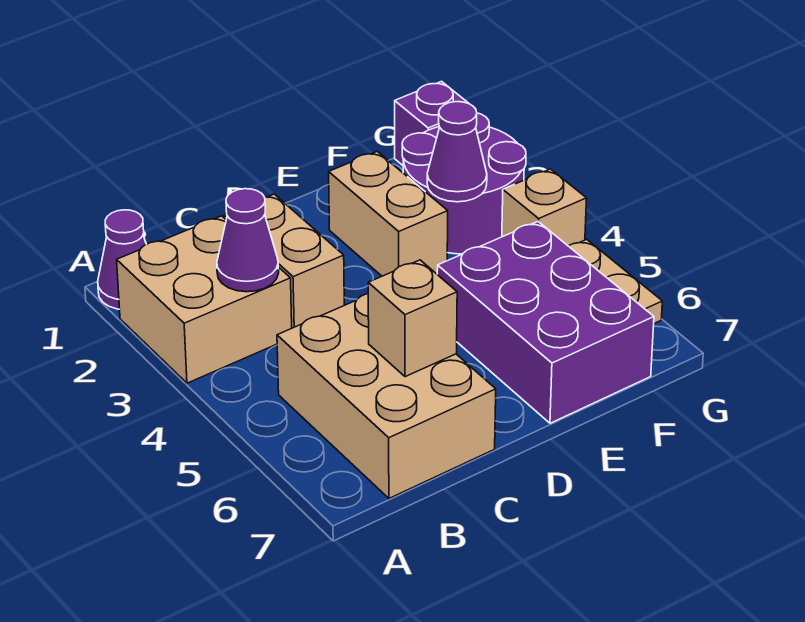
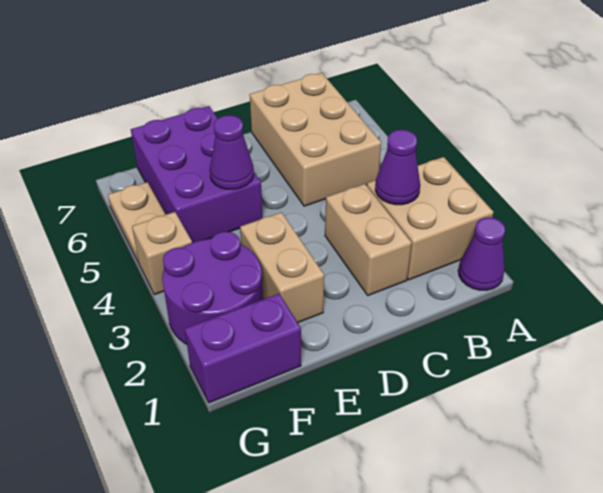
tan brick C6 level 2 -> none
purple cone F3 level 2 -> purple cone E5 level 2
purple brick G1 level 1 -> purple brick F1:G1 level 1

